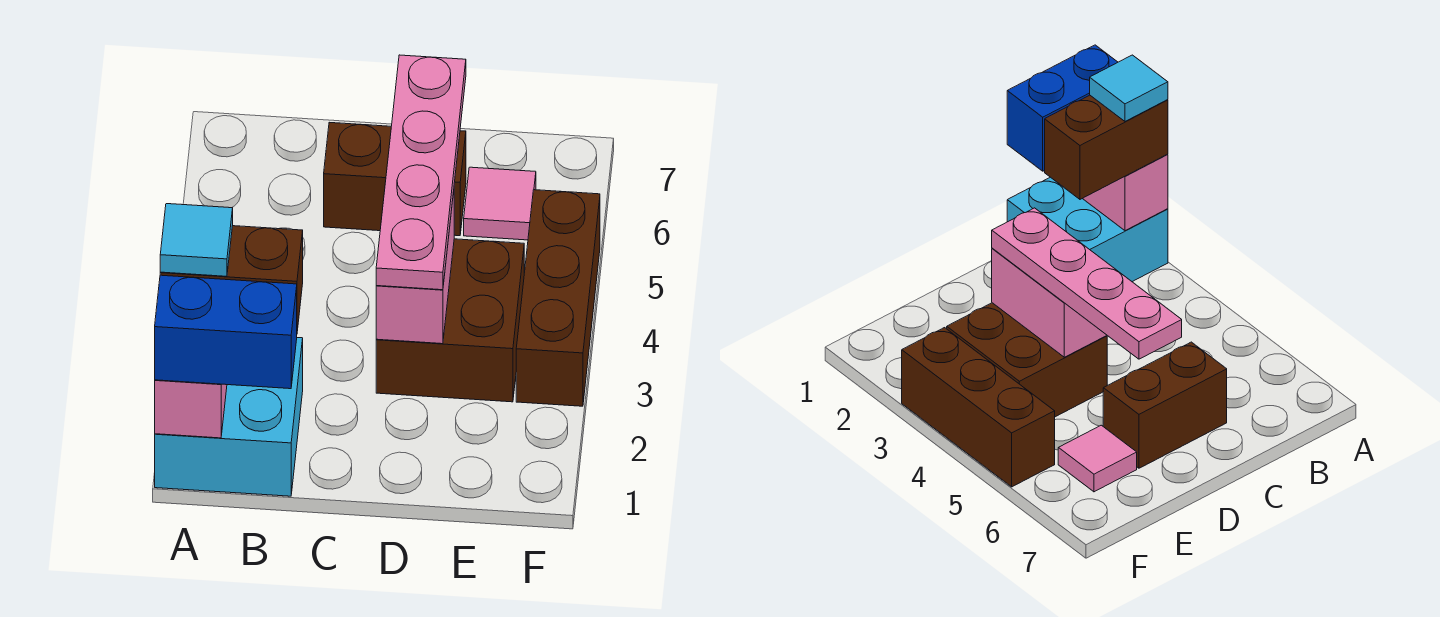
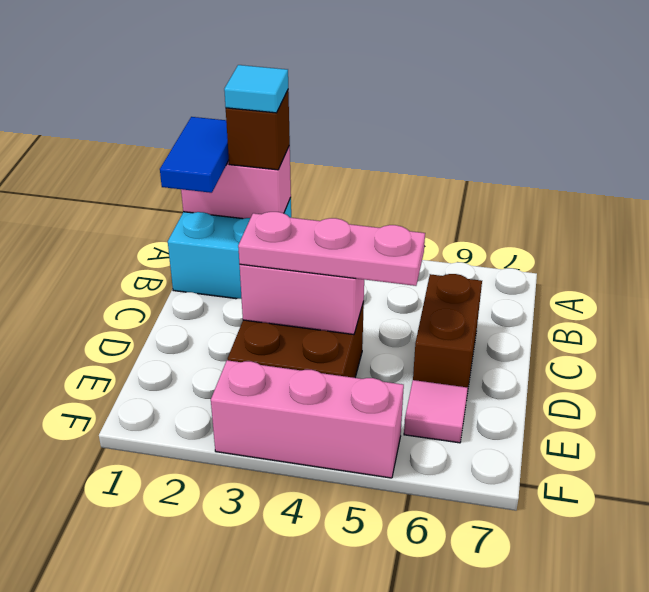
blue brick A1:B1 level 3 -> blue tile A1:B1 level 3
brown brick A2:B2 level 3 -> brown brick A2 level 3
pink plate D3:D6 level 3 -> pink plate D3:D5 level 3
brown brick F3:F5 level 1 -> pink brick F3:F5 level 1

